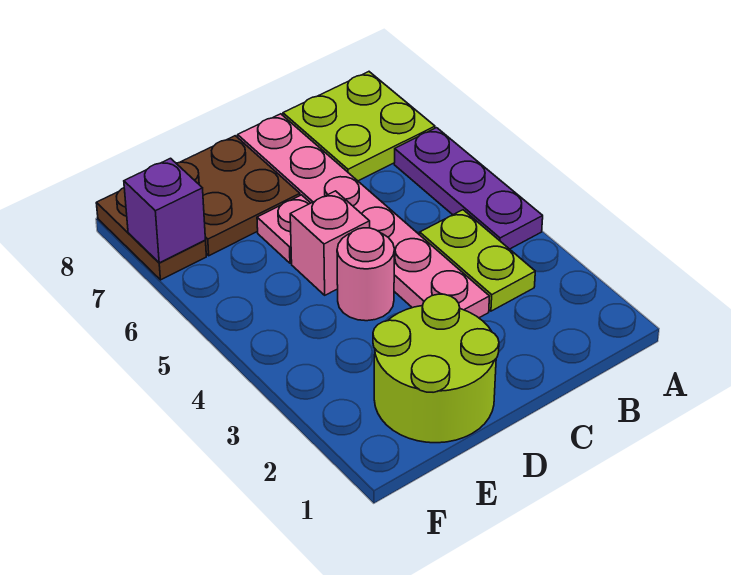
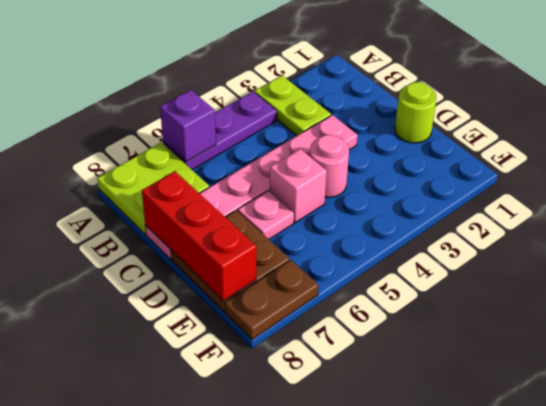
lime plate B3:B4 level 1 -> lime plate A3:B3 level 1
none -> red brick C8:E8 level 2
lime round brick D1:E2 level 1 -> lime round brick D1 level 1
purple brick F7 level 2 -> purple brick A6 level 2

